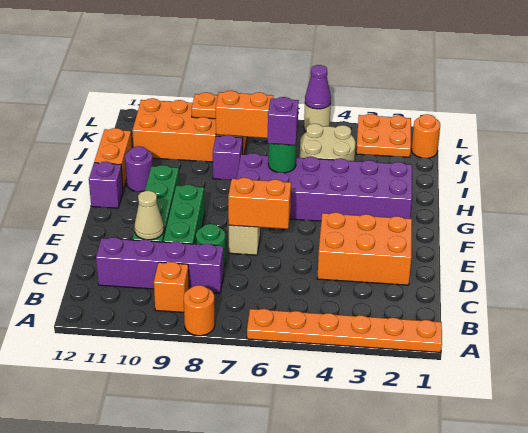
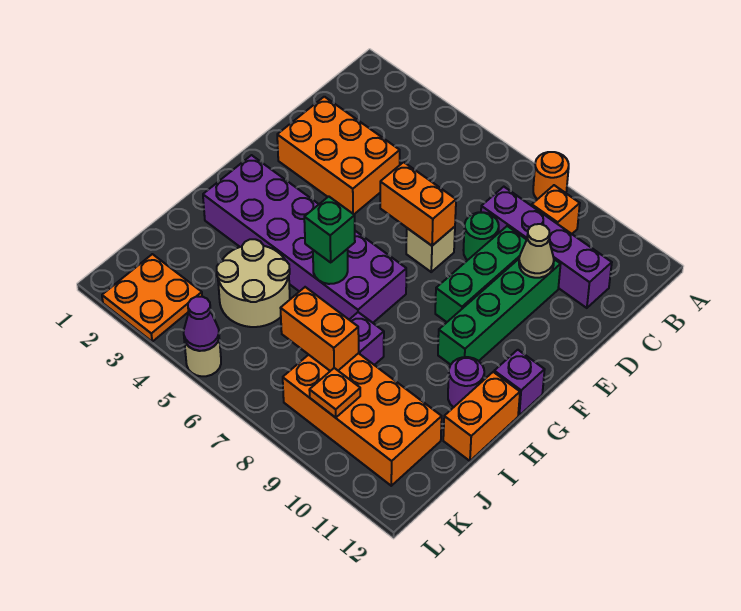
orange plate A1:A6 level 1 -> none
purple brick H6 level 3 -> green brick H6 level 3
orange round brick K1 level 1 -> none

